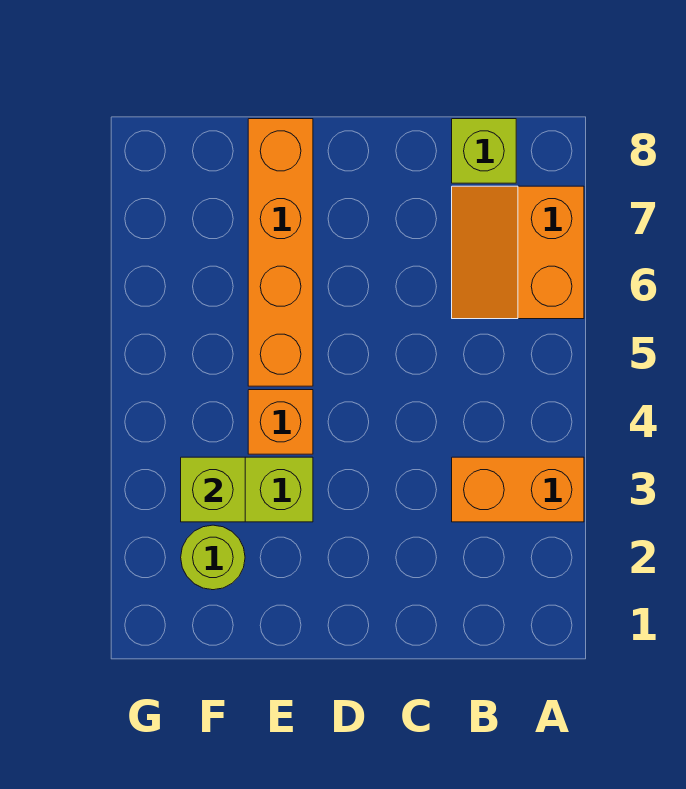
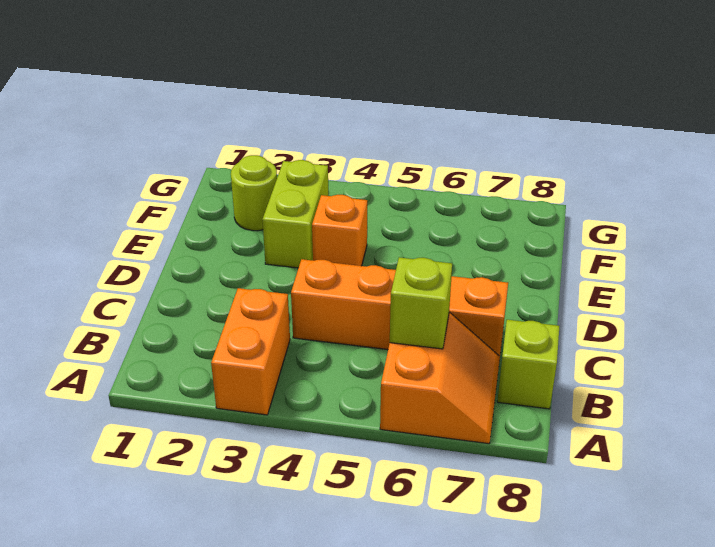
orange slope A6:B7 level 1 top A -> orange slope A6:B7 level 1 top 6
orange brick E5:E8 level 1 -> orange brick C4:C7 level 1
lime brick F3 level 2 -> lime brick B6 level 2

